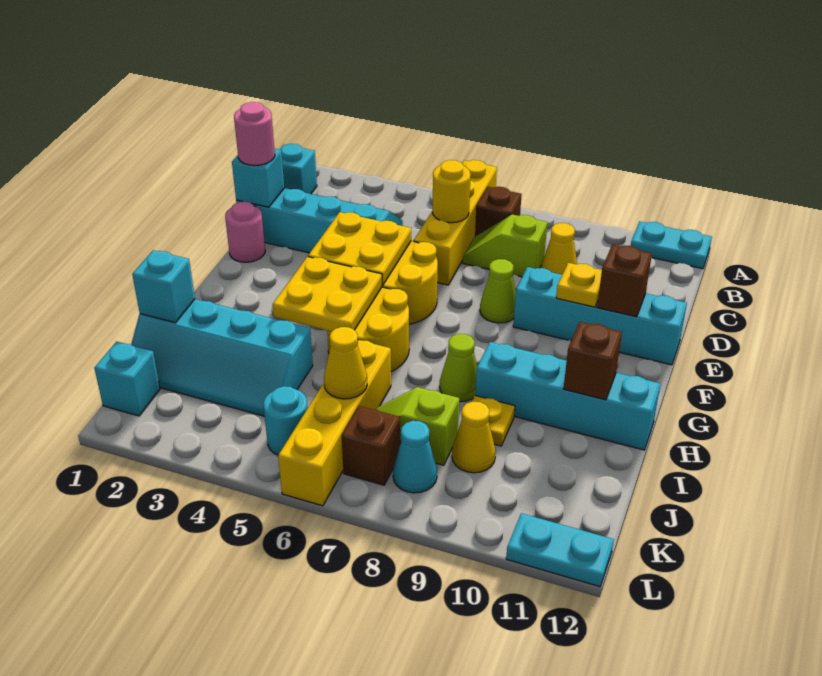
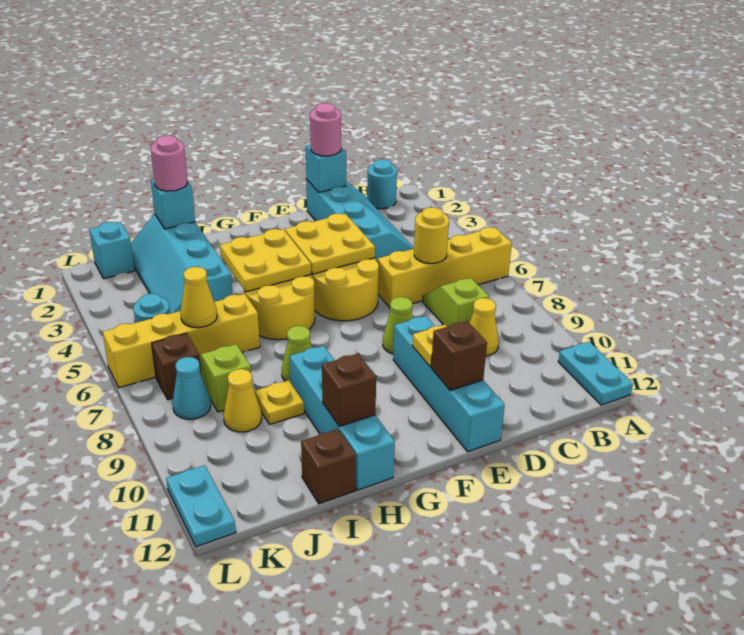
cyan brick B1 level 1 -> cyan round brick B1 level 1
brown brick B7 level 1 -> brown brick I12 level 1
pink round brick E1 level 1 -> pink round brick I1 level 3

